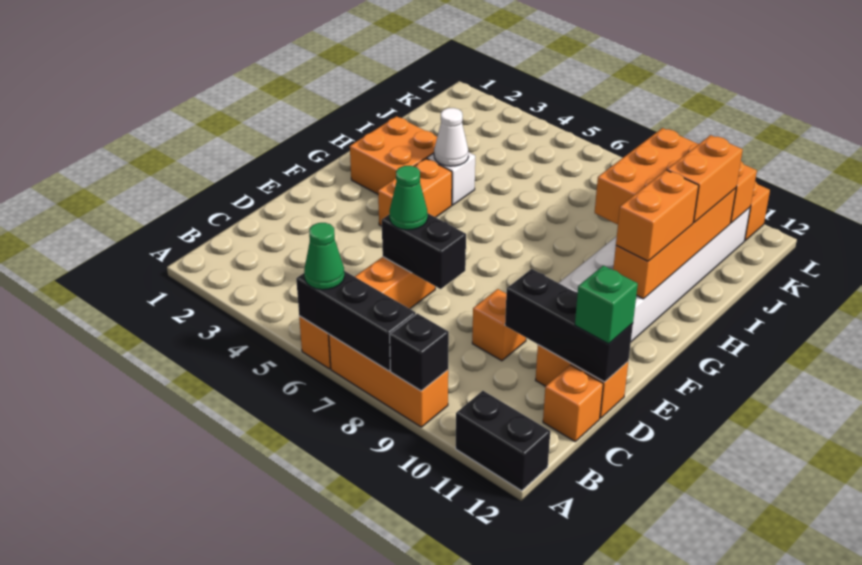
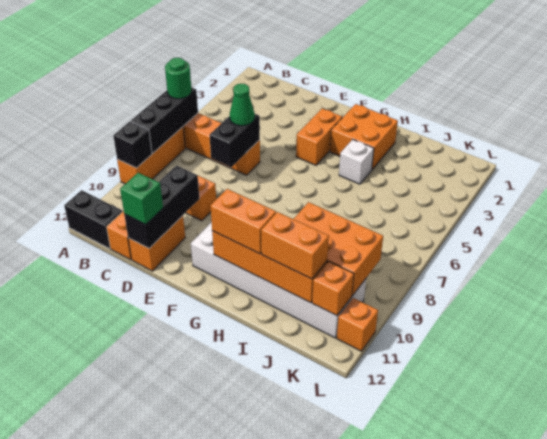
green cone A6 level 3 -> green round brick A6 level 3
black brick A11:A12 level 1 -> black brick A12:B12 level 1
orange brick F4:G4 level 1 -> orange brick F3:F4 level 1
white cone H4 level 2 -> none

